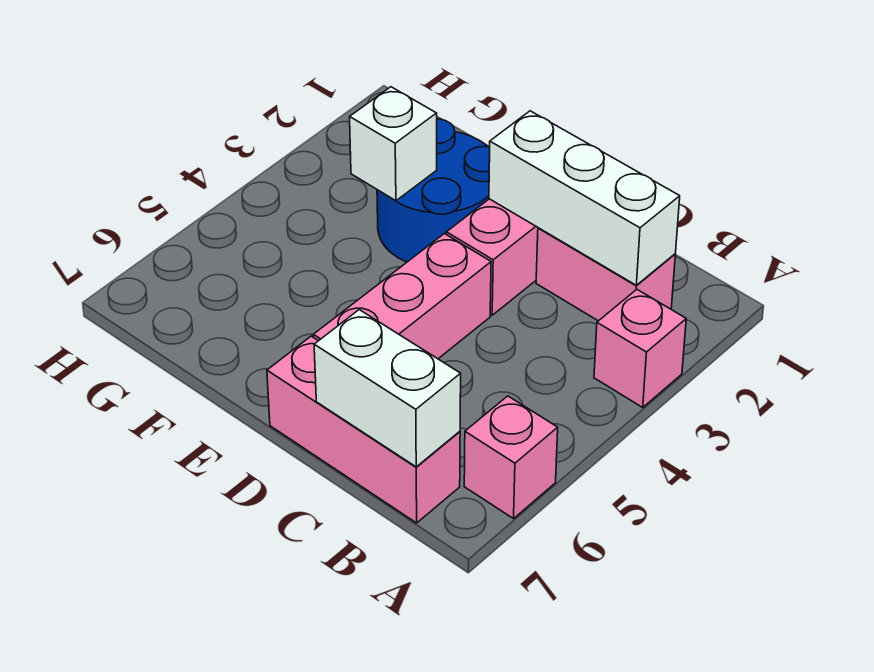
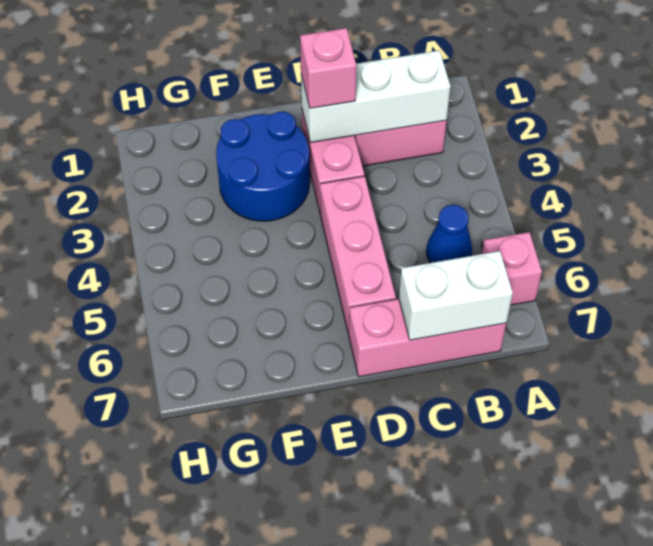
pink brick A3 level 1 -> pink brick D2 level 3
none -> blue cone B5 level 1
white brick F3 level 2 -> none

